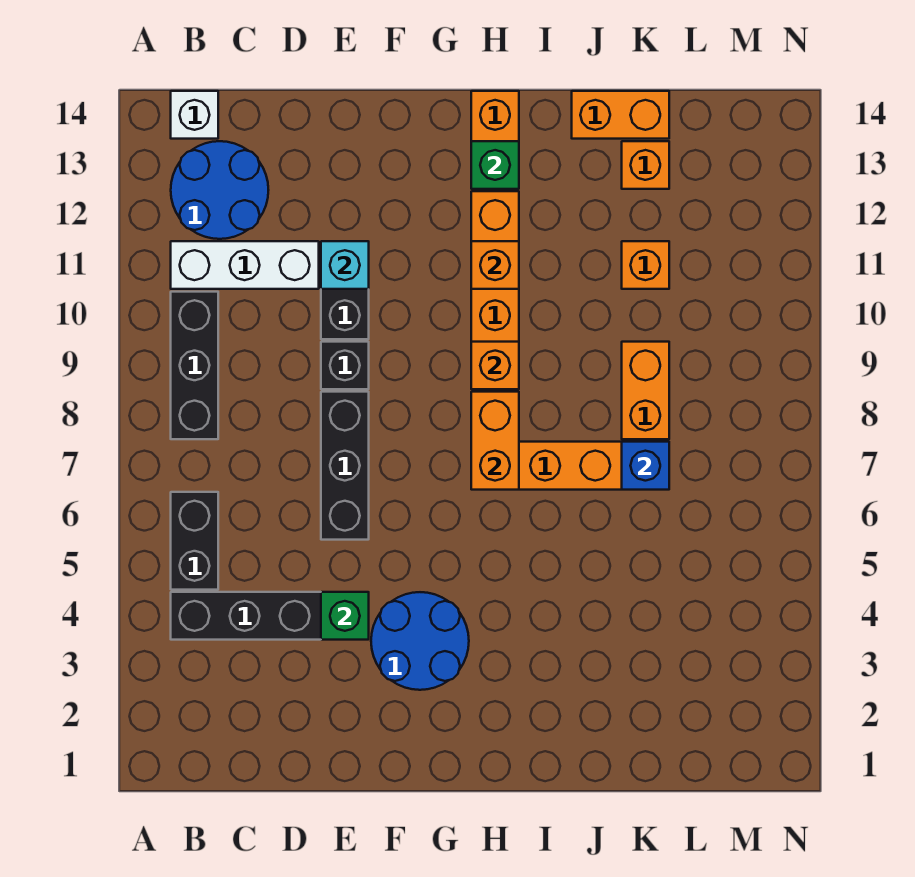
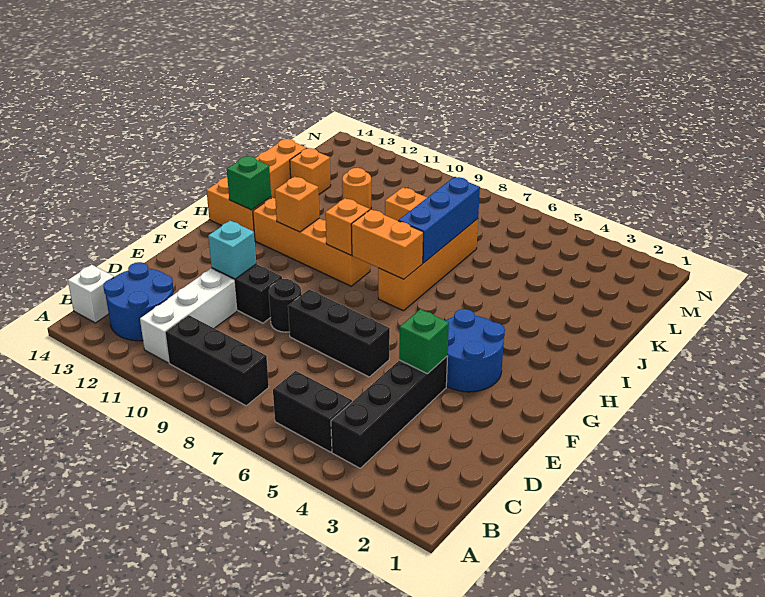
black brick E9 level 1 -> black round brick E9 level 1
blue brick K7 level 2 -> blue brick I7:K7 level 2
orange brick K11 level 1 -> orange round brick K11 level 1

